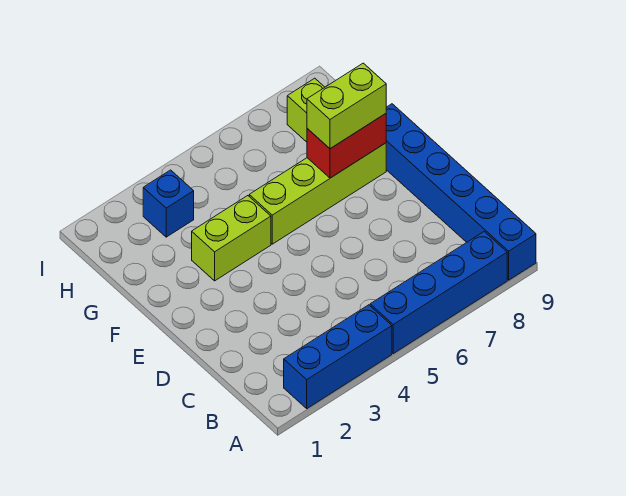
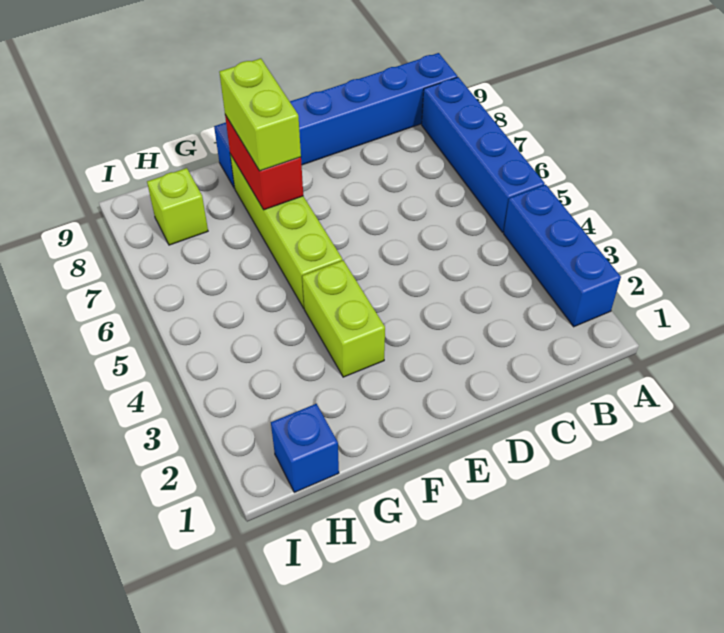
blue brick H3 level 1 -> blue brick H1 level 1

